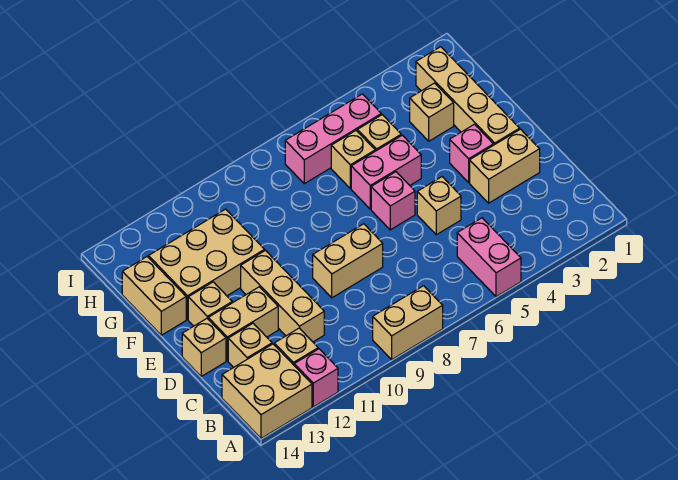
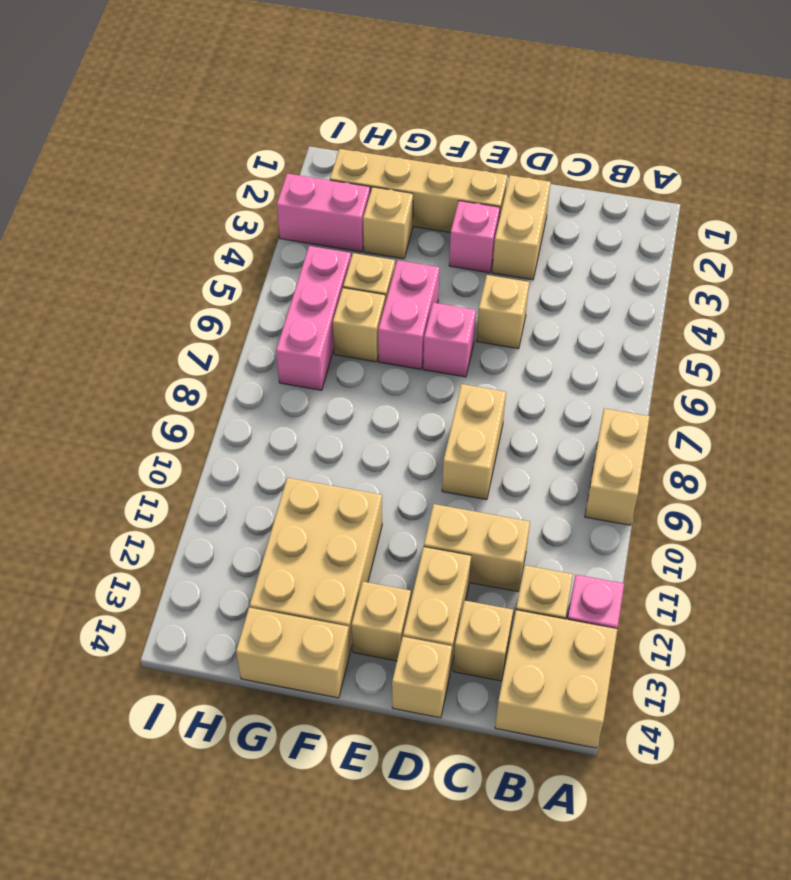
pink brick A5:B5 level 1 -> pink brick H3:I3 level 1
tan brick C11:E11 level 1 -> tan brick C11:D11 level 1

